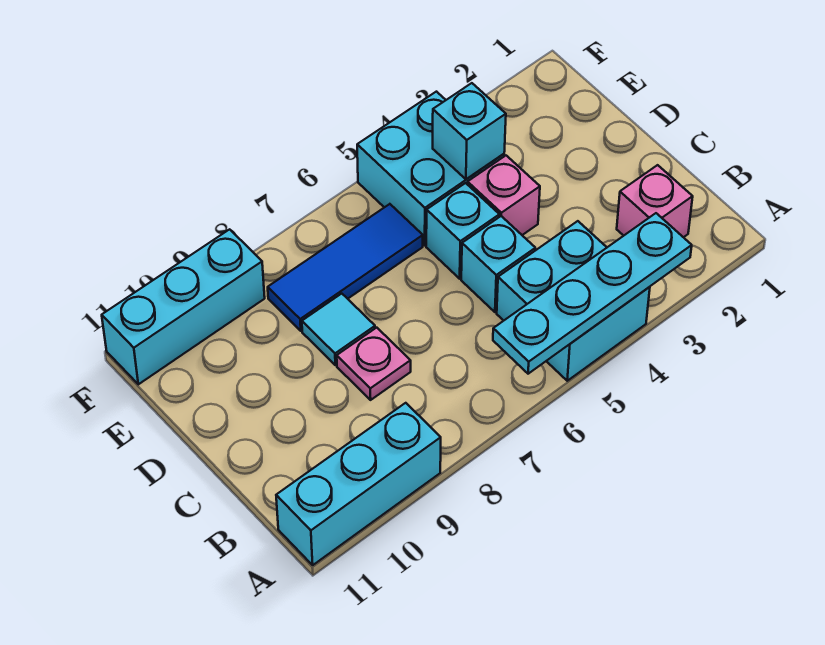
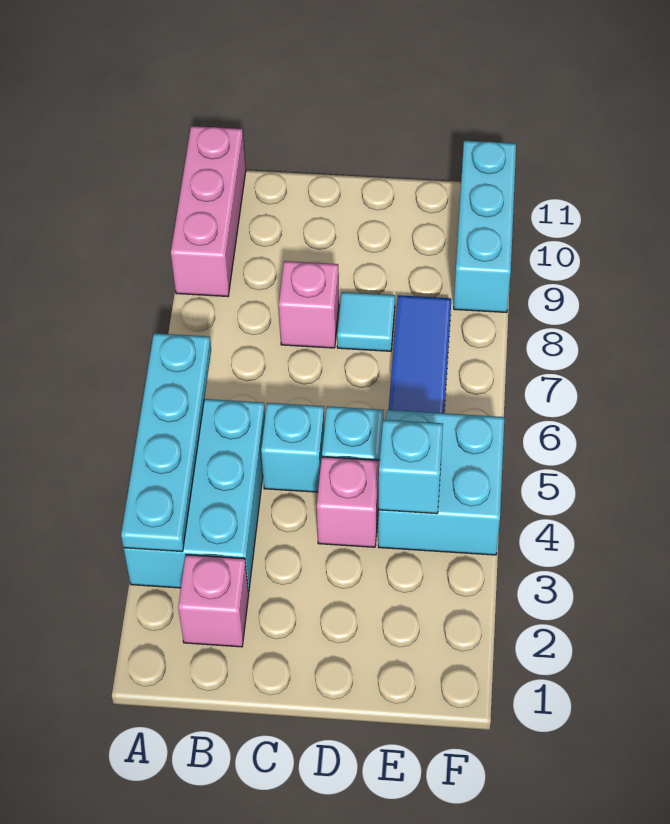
cyan brick A4:B5 level 1 -> cyan brick A3:B5 level 1
cyan brick A9:A11 level 1 -> pink brick A9:A11 level 1
pink plate C8 level 1 -> pink brick C8 level 1

